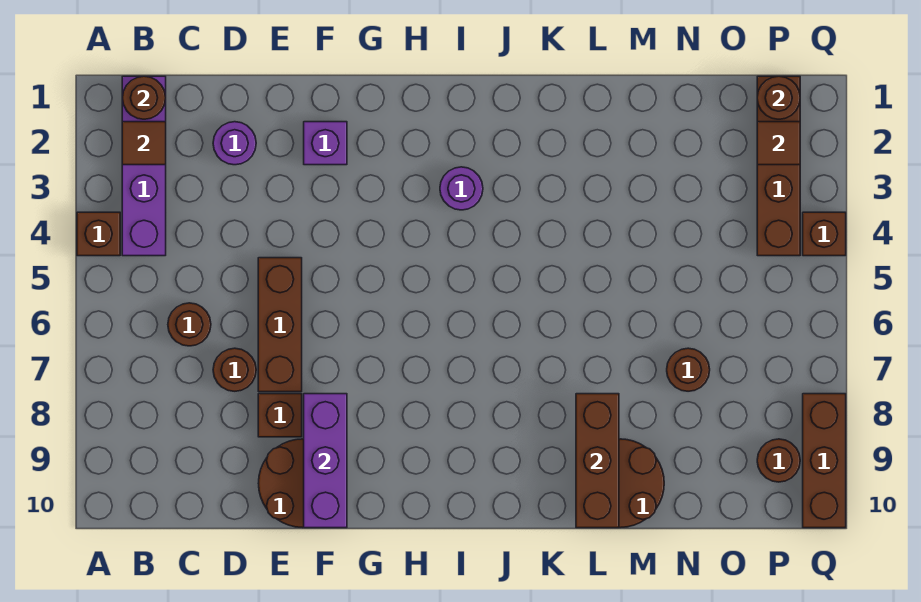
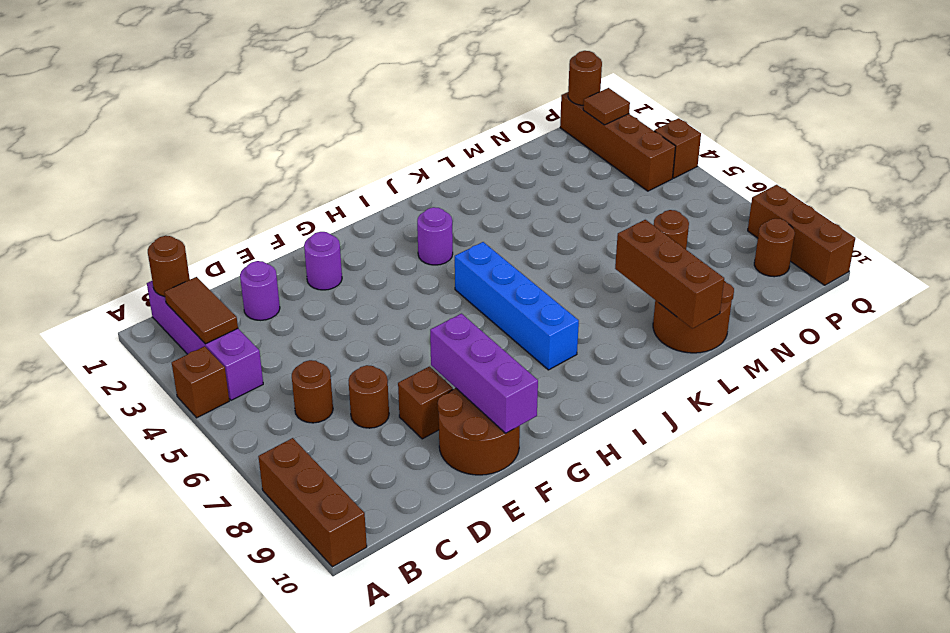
brown tile B2 level 2 -> brown tile B2:B3 level 2
brown brick E5:E7 level 1 -> brown brick A8:A10 level 1
purple brick F2 level 1 -> purple round brick F2 level 1
none -> blue brick I5:I8 level 1

